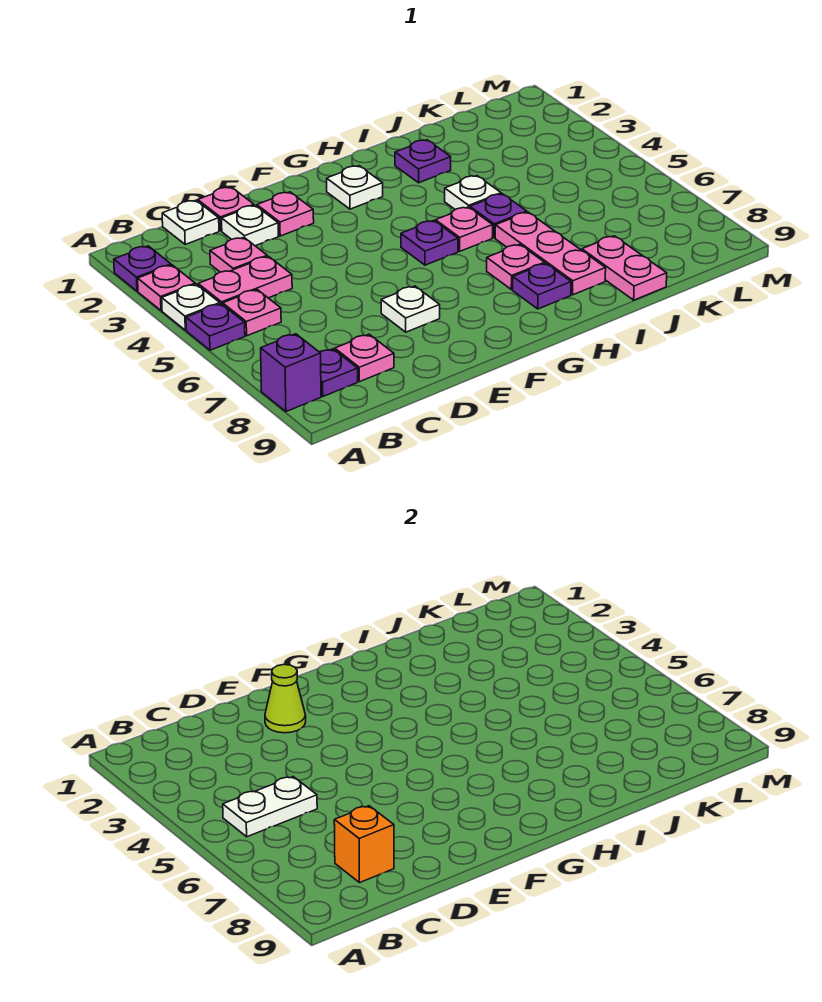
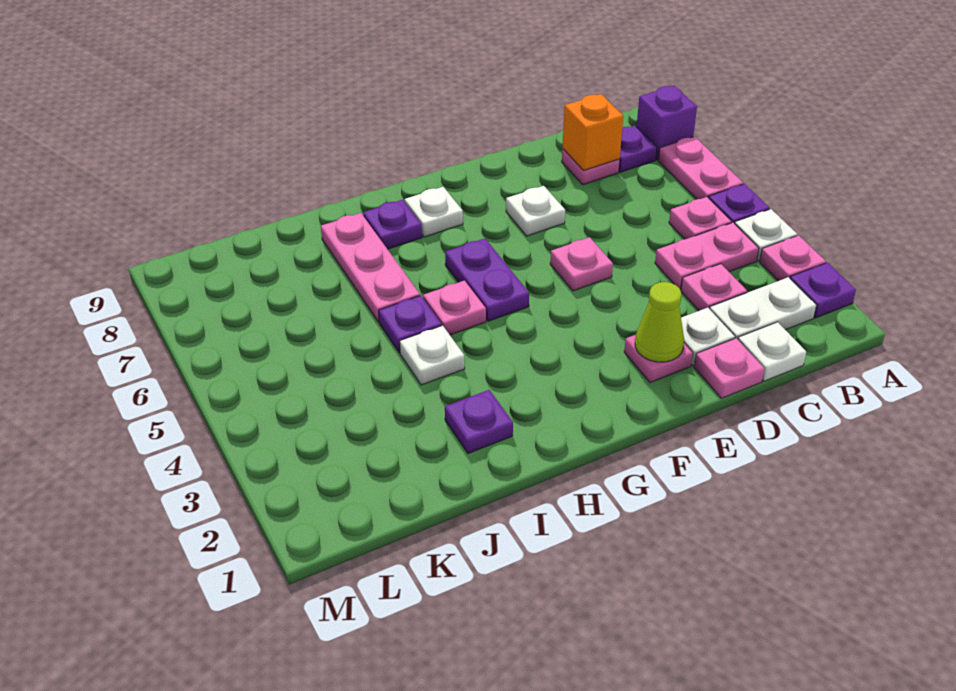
white plate B5:C5 level 2 -> white plate B2:C2 level 1
white plate G2 level 1 -> white plate G8 level 1
purple plate G5 level 1 -> purple plate G5:G6 level 1
pink plate H7 level 1 -> pink plate E5 level 1
pink plate J8:J9 level 1 -> pink plate A6:A7 level 1

